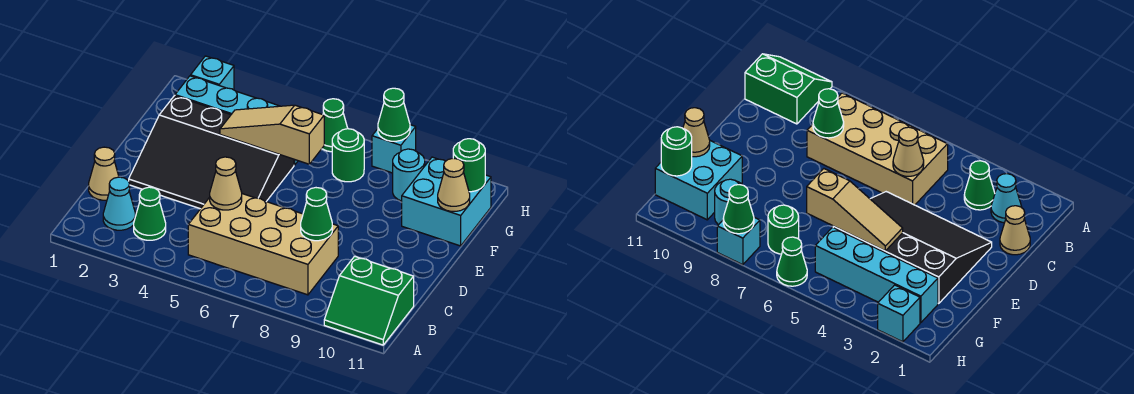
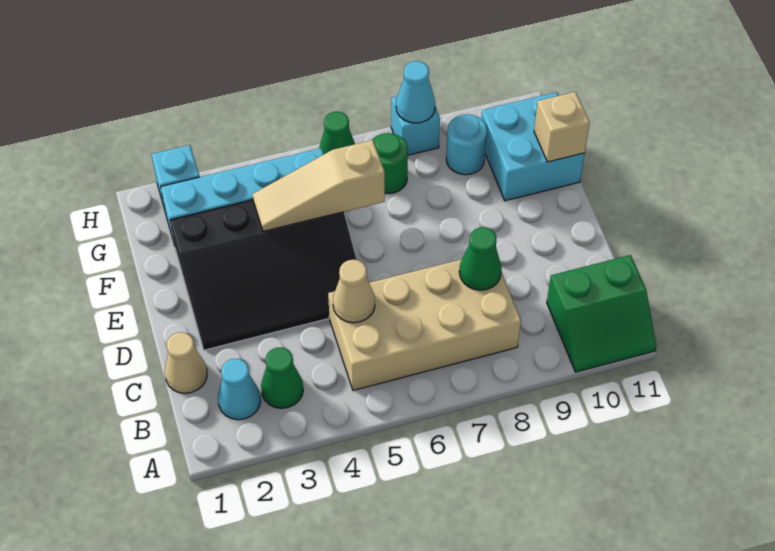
tan cone F11 level 2 -> tan brick F11 level 2
green round brick G11 level 2 -> none
green cone H8 level 2 -> cyan cone H8 level 2

